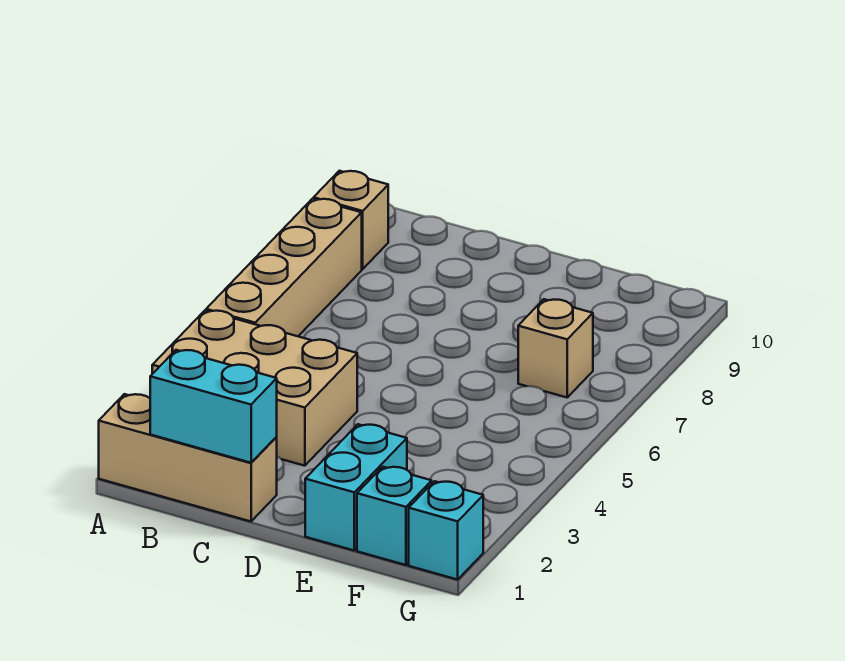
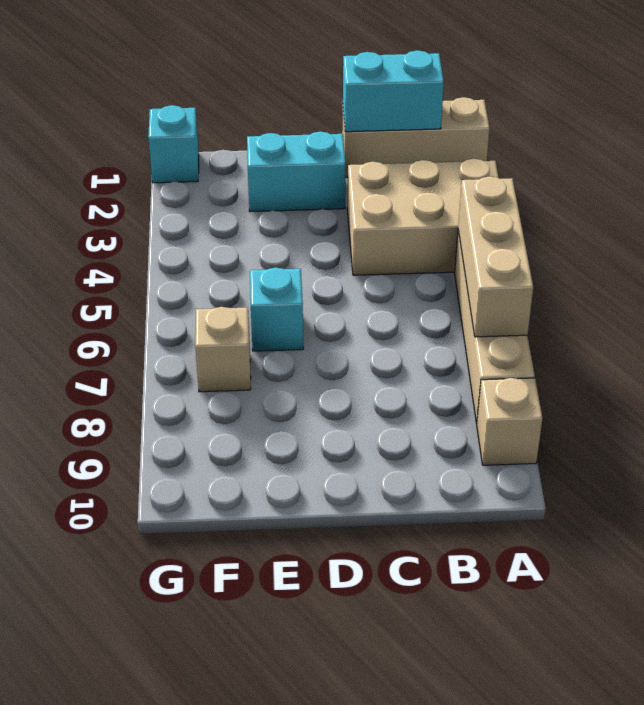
none -> tan brick A5:A7 level 2
cyan brick E1:E2 level 1 -> cyan brick D2:E2 level 1
cyan brick F1 level 1 -> cyan brick E6 level 1

